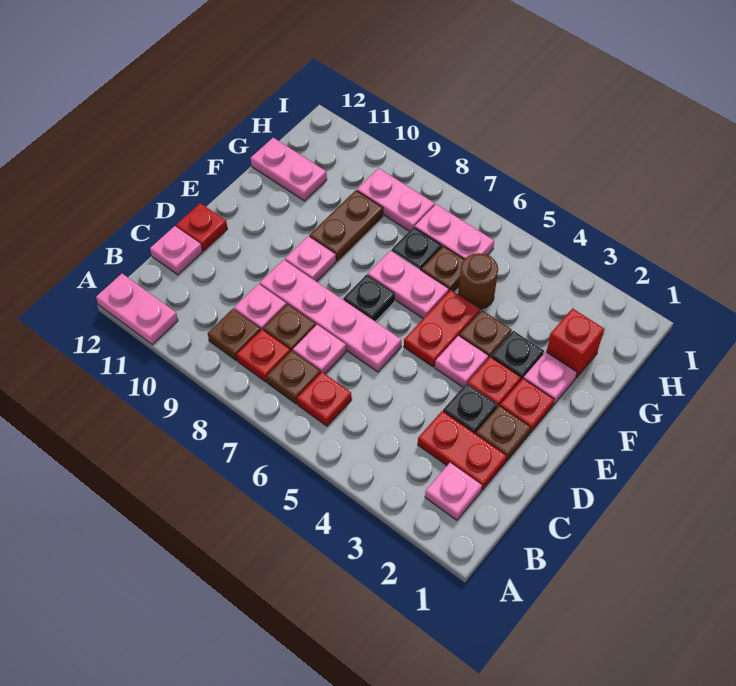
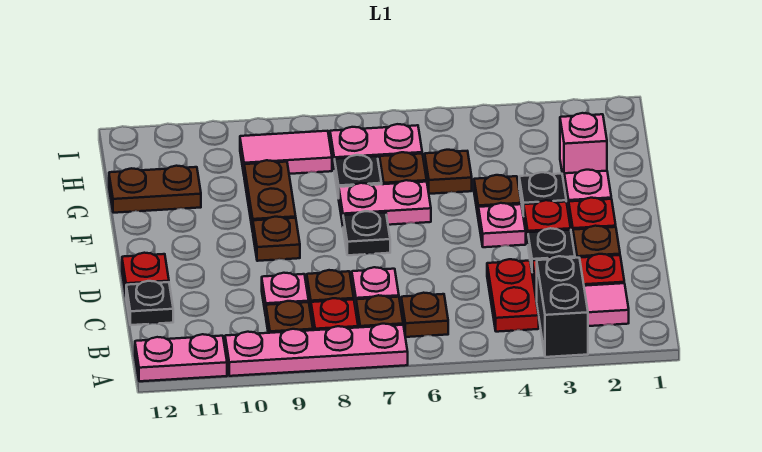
none -> black brick A3:B3 level 1
pink plate B2 level 1 -> pink tile B2 level 1
red plate B6 level 1 -> brown plate B6 level 1
pink plate C12 level 1 -> black plate C12 level 1
pink plate D6:D9 level 1 -> pink plate A7:A10 level 1
red plate E5:F5 level 1 -> red plate B4:C4 level 1
pink plate E9 level 1 -> brown plate E9 level 1
red brick G2 level 1 -> pink brick G2 level 1
brown round brick G5 level 1 -> brown plate G5 level 1
pink plate G11:G12 level 1 -> brown plate G11:G12 level 1
pink plate H8:H9 level 1 -> pink tile H8:H9 level 1

